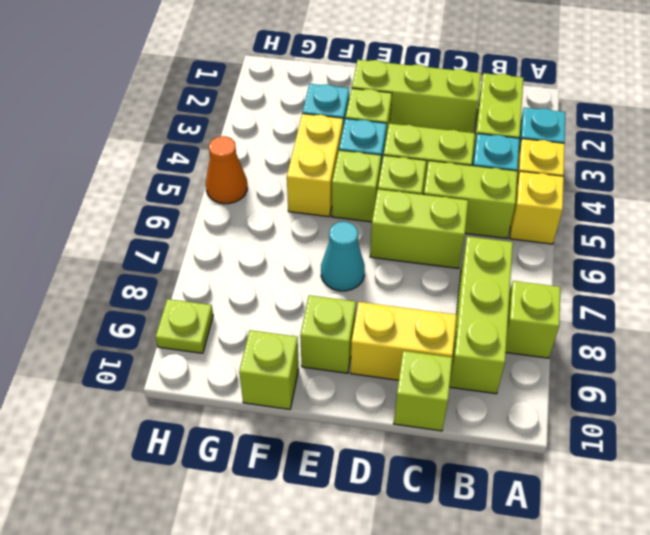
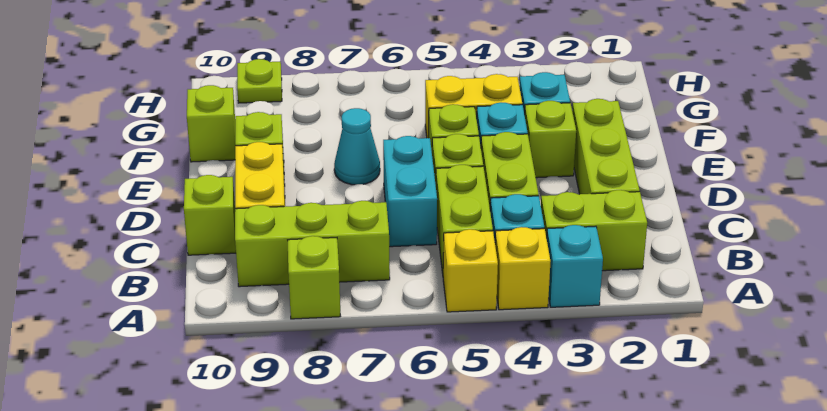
lime brick C6:D6 level 1 -> cyan brick C6:D6 level 1
orange cone H5 level 1 -> none

